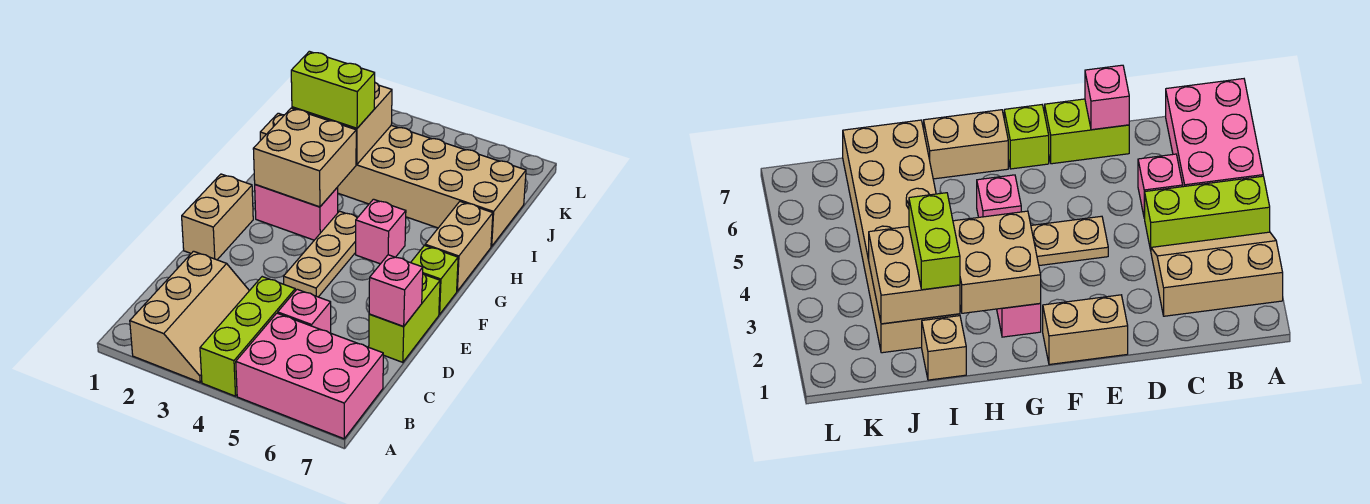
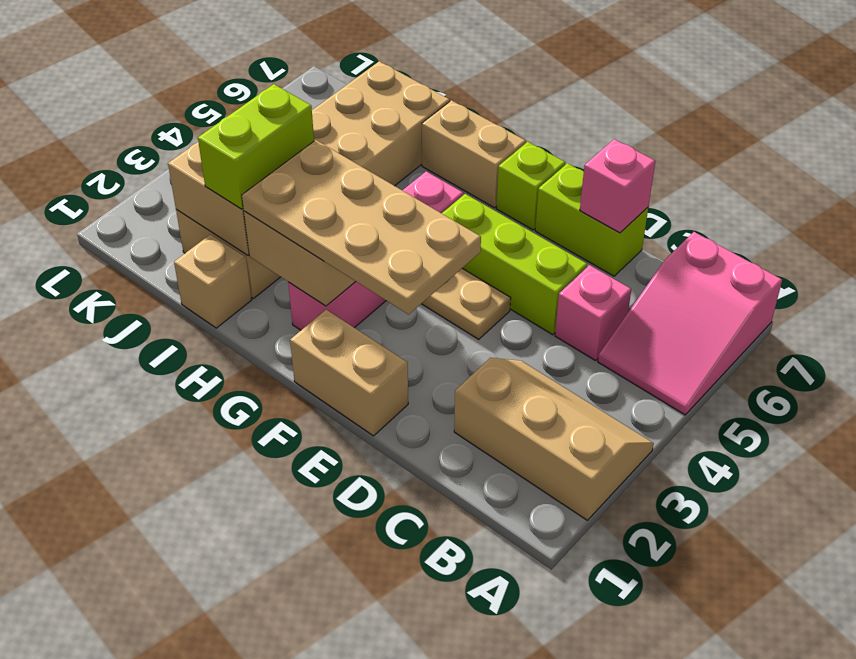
lime brick A4:C4 level 1 -> lime brick D5:F5 level 1
pink brick A5:B7 level 1 -> pink slope A5:B7 level 1 top 7
none -> tan plate E2:H3 level 3

